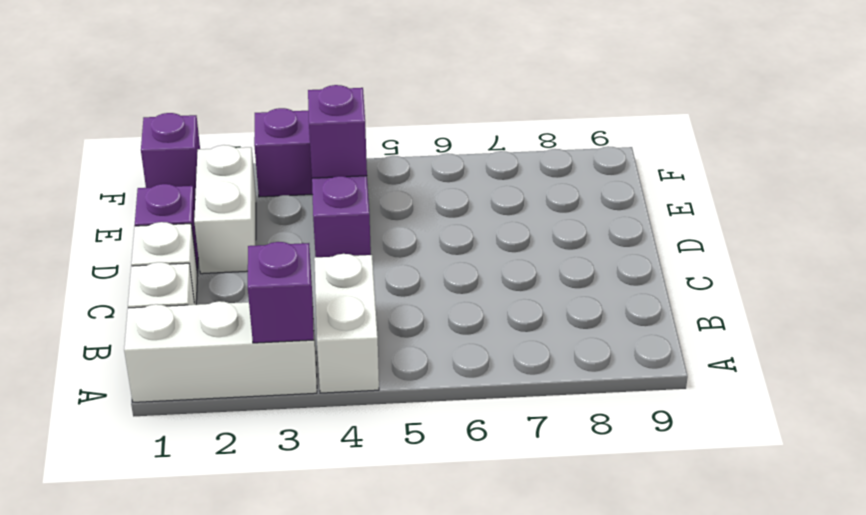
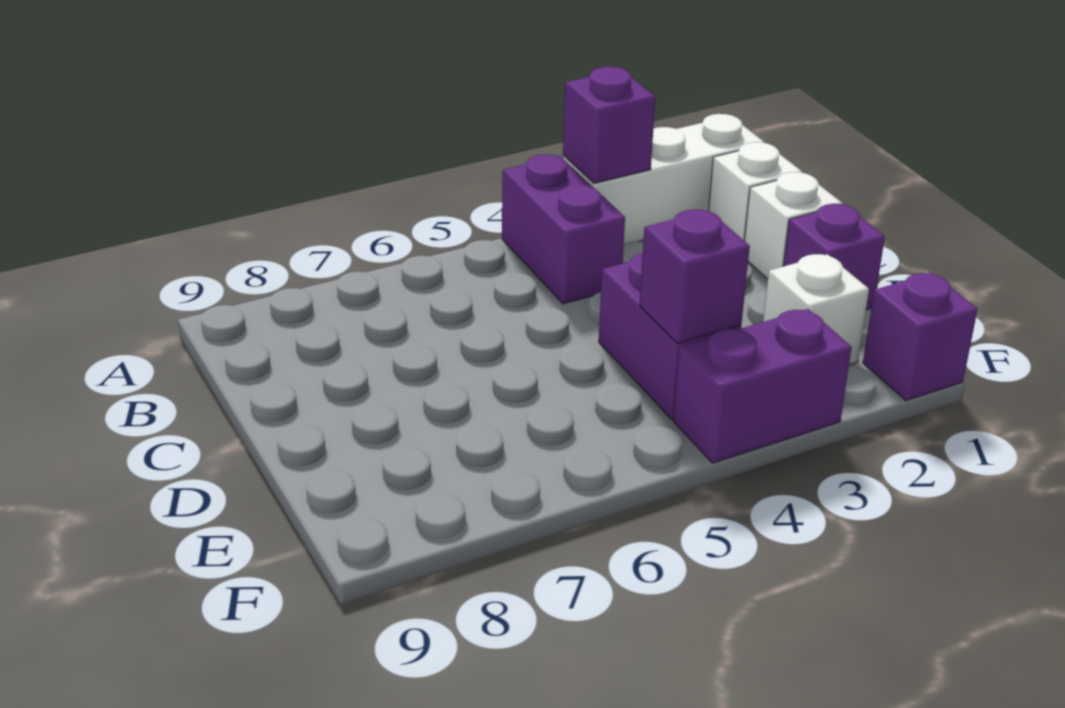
white brick A4:B4 level 1 -> purple brick A4:B4 level 1
white brick D2:E2 level 1 -> white brick E2 level 1

